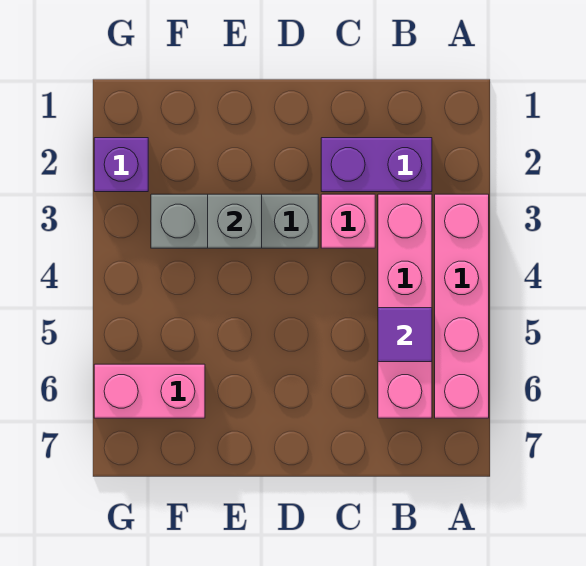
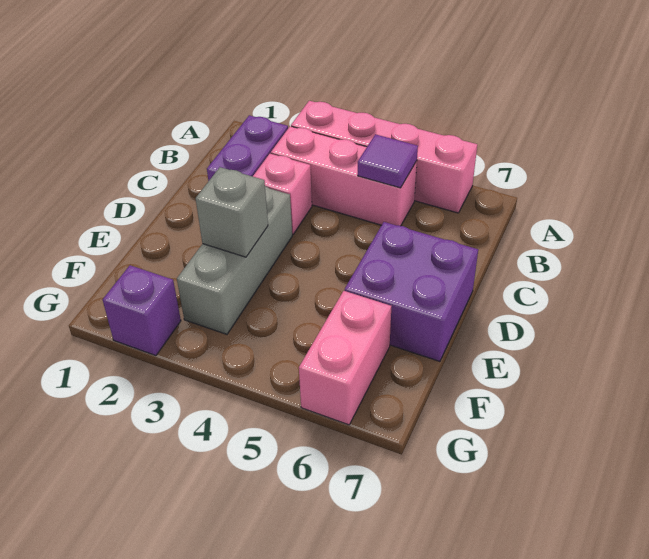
pink brick B3:B6 level 1 -> pink brick B3:B5 level 1
none -> purple brick D6:E7 level 1

